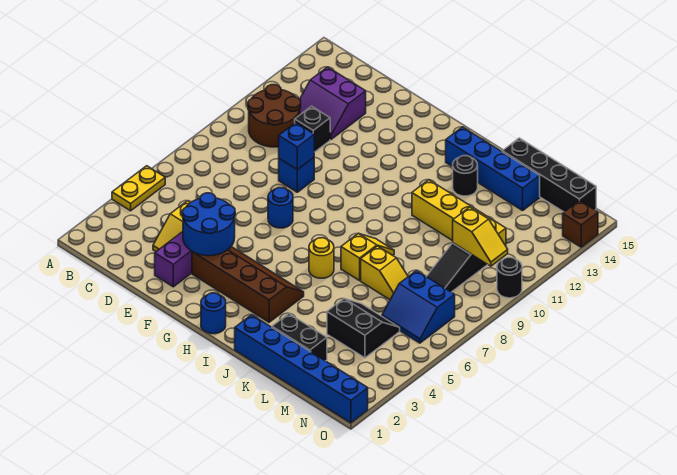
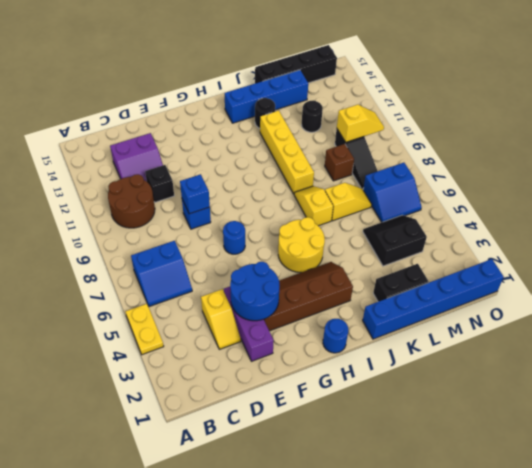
none -> blue slope B6:C7 level 1 top 7
yellow round brick I6 level 1 -> yellow round brick H5:I6 level 1
yellow brick J11:M11 level 1 -> yellow brick J9:J12 level 1
black round brick O10 level 1 -> black round brick L12 level 1
brown brick O14 level 1 -> brown brick L9 level 1

